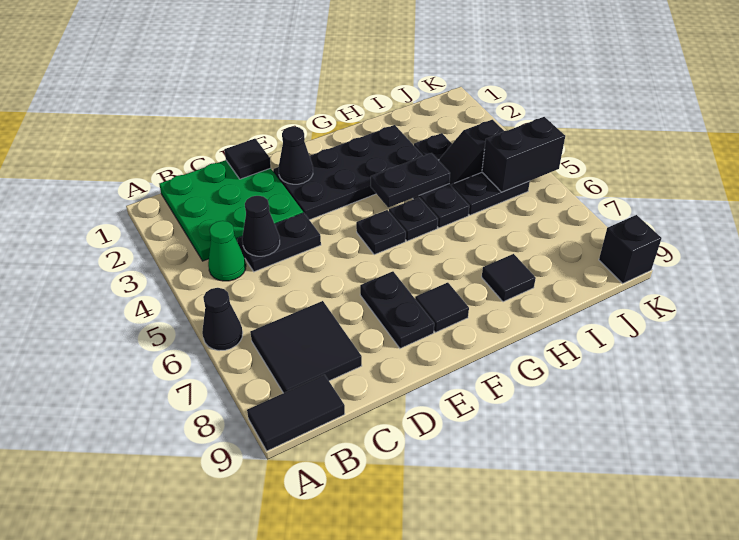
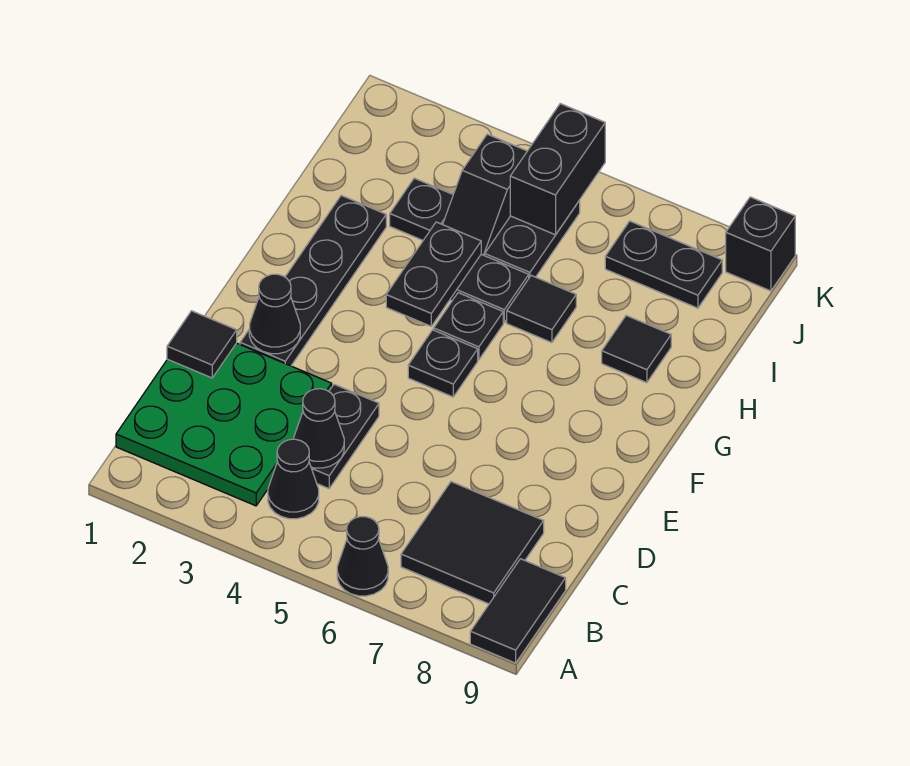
green cone B4 level 1 -> black cone B4 level 1
black plate E2:H3 level 1 -> black plate E2:H2 level 1
black plate E7:E8 level 1 -> black plate J7:J8 level 1
black tile F8 level 1 -> black tile H6 level 1

